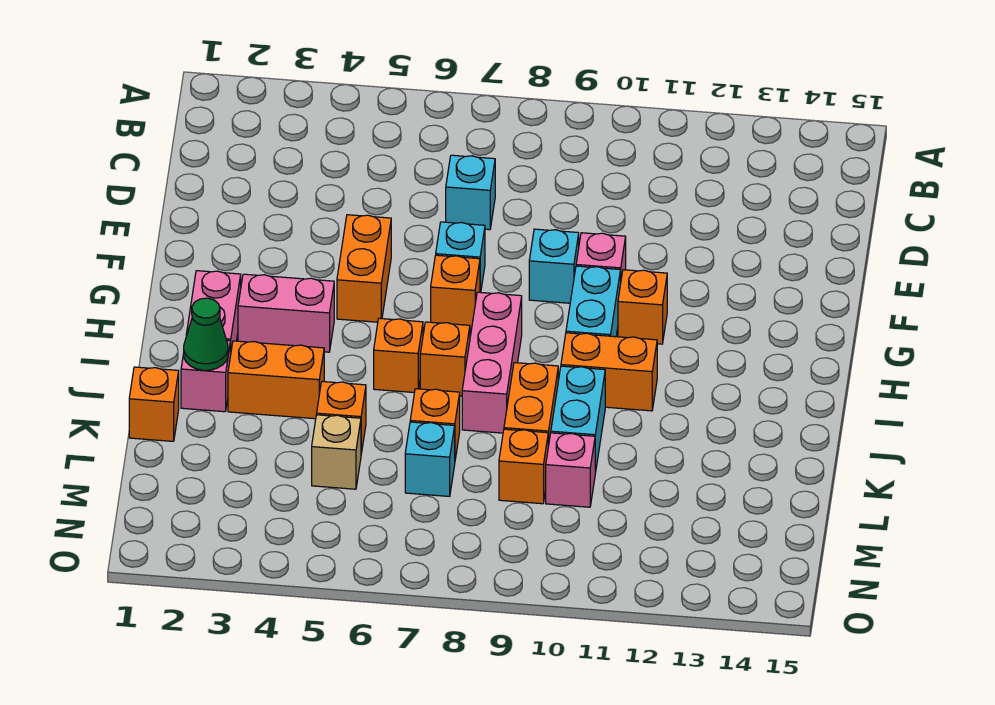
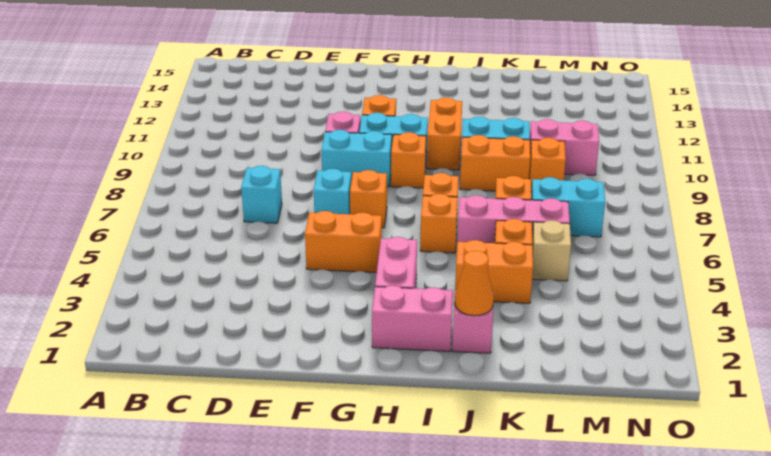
cyan brick F9 level 1 -> cyan brick F9:G9 level 1
pink brick H8:J8 level 1 -> pink brick J6:L6 level 1
green cone J2 level 2 -> orange cone J2 level 2
orange brick J3:J4 level 1 -> orange brick J4:K4 level 1
orange brick K1 level 1 -> orange brick H9 level 1
cyan brick L7 level 1 -> cyan brick L7:M7 level 1
pink brick L10 level 1 -> pink brick L10:M10 level 1

